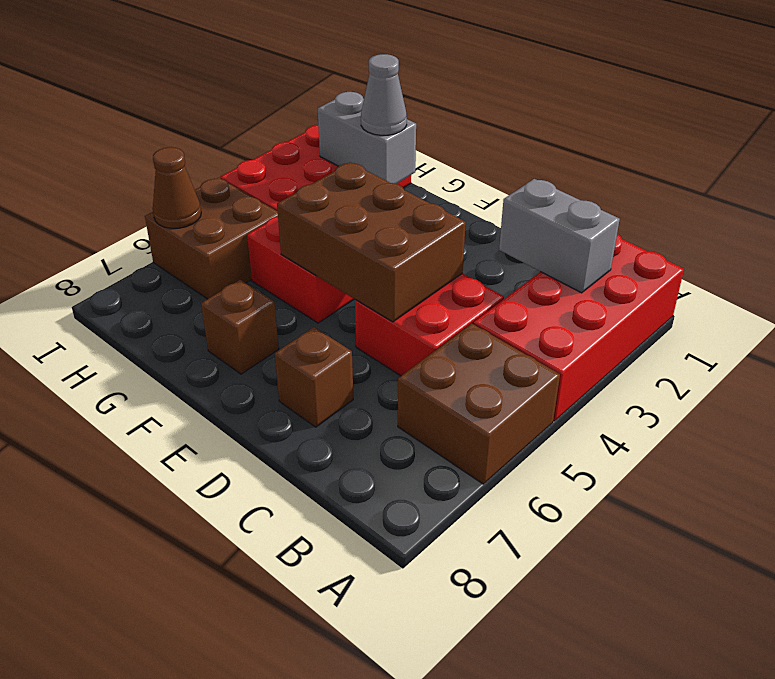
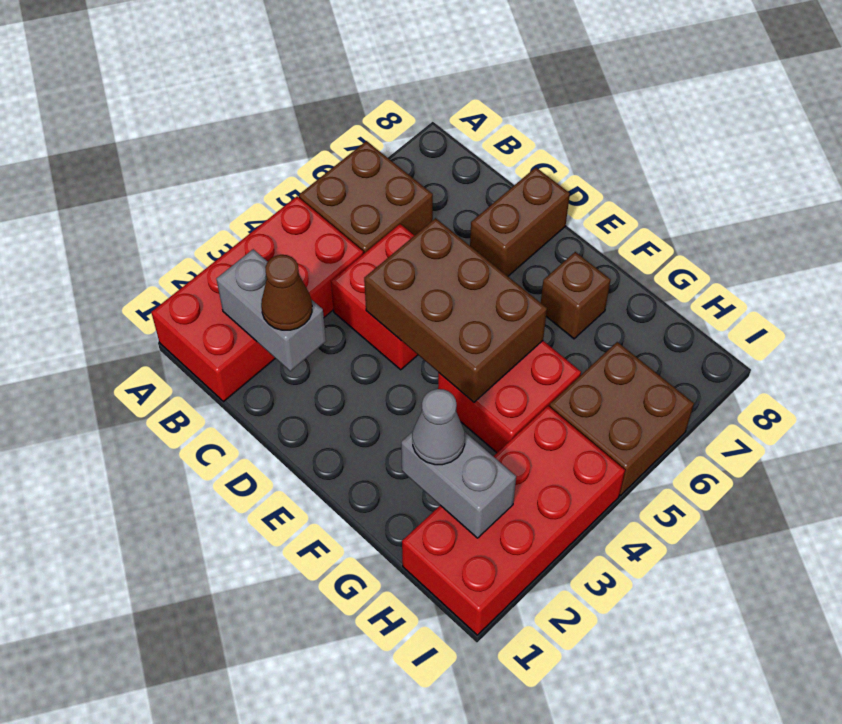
brown brick D7 level 1 -> brown brick D7:D8 level 1
brown cone I6 level 2 -> brown cone C2 level 3

